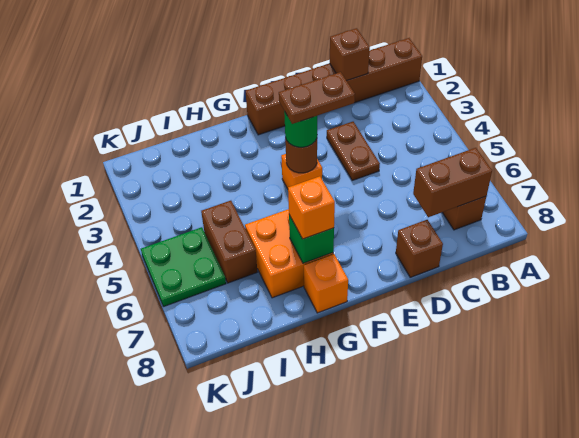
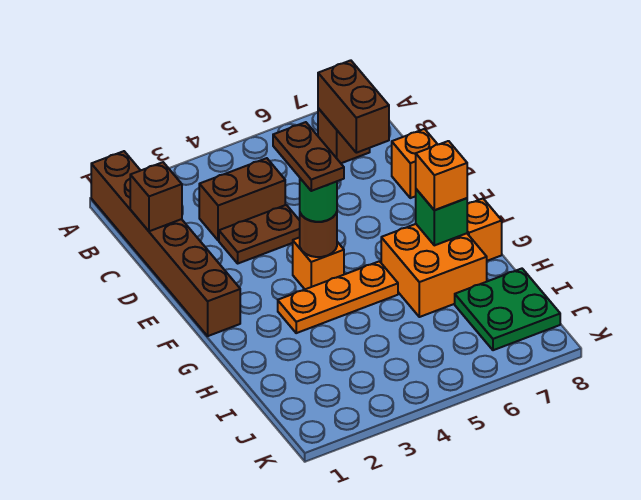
brown brick D8 level 1 -> orange brick D8 level 1
none -> orange plate G3:G5 level 1
brown brick I5:I6 level 1 -> brown brick C3:C4 level 1
green plate J5:K6 level 1 -> green plate I7:J8 level 1

